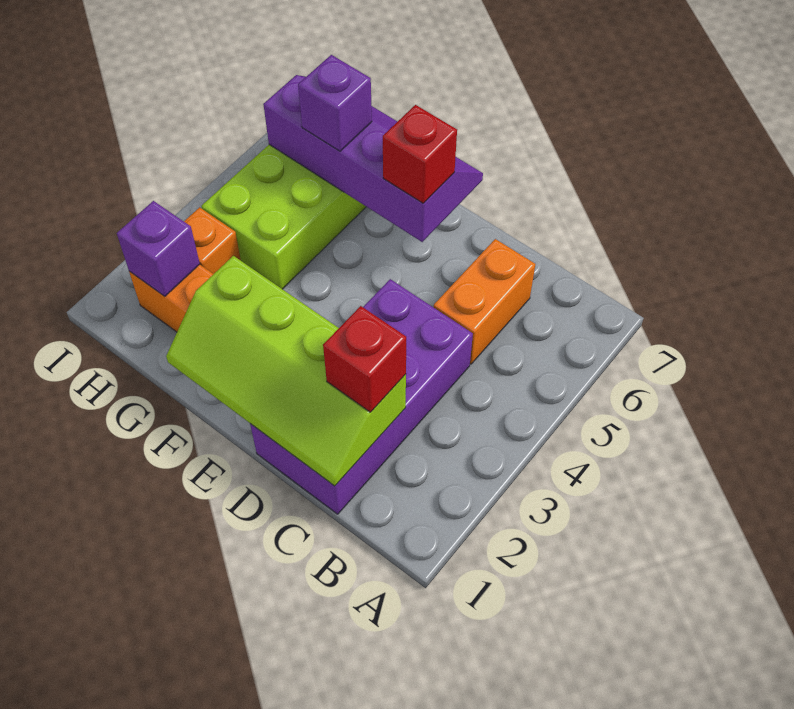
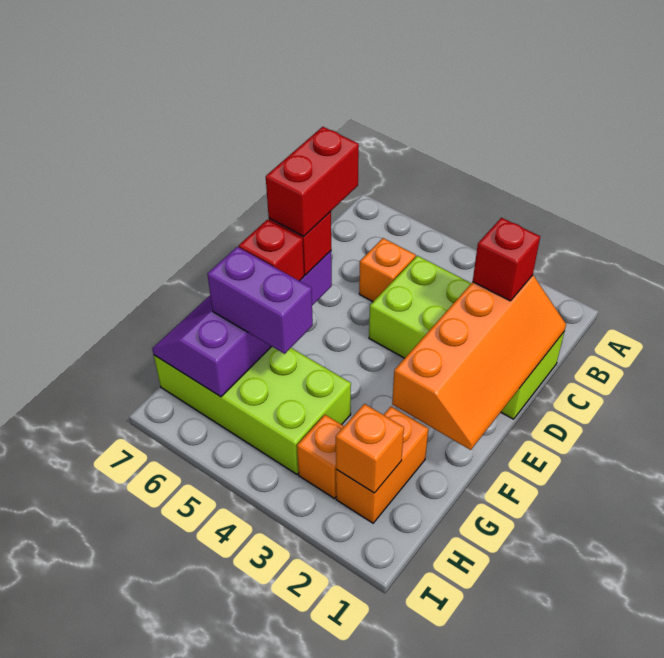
purple brick C1:D4 level 1 -> lime brick C1:D4 level 1
lime slope C1:F2 level 2 top 2 -> orange slope C1:F2 level 2 top 2
orange brick C5:C6 level 1 -> orange brick C5 level 1
none -> red brick D6:E6 level 4
none -> red brick F6 level 3
purple brick G6 level 3 -> purple brick G5:G6 level 3
purple brick H2 level 2 -> orange brick H2 level 2

